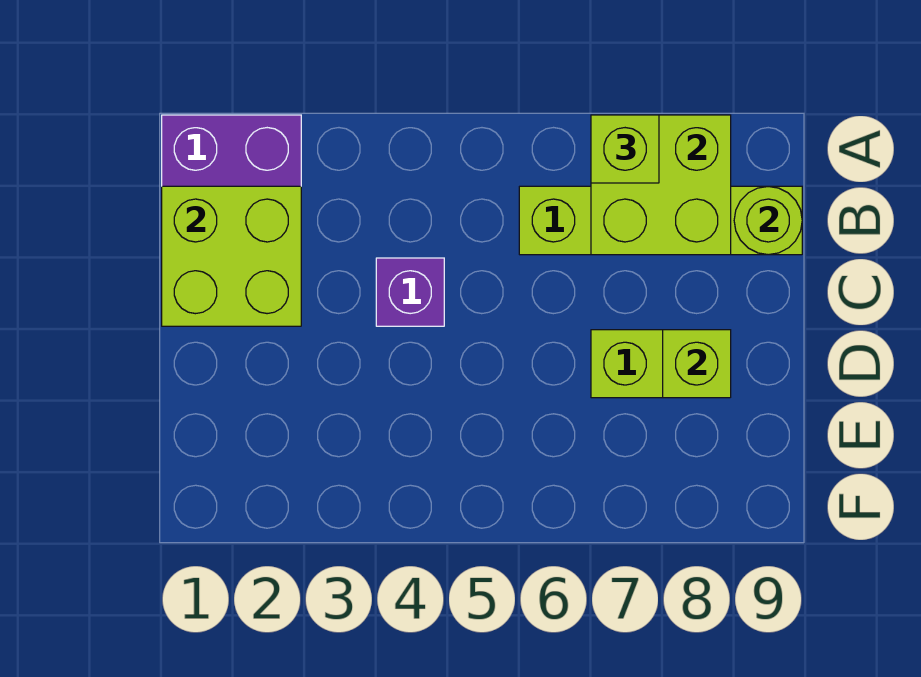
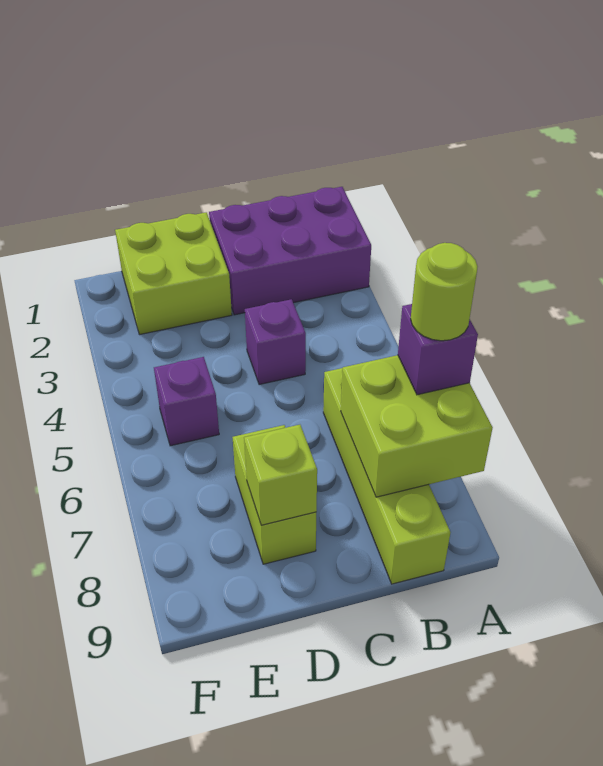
lime brick A7 level 3 -> purple brick A7 level 3
lime brick B1:C2 level 2 -> lime brick D1:E2 level 1
lime round brick B9 level 2 -> lime round brick A7 level 4
none -> purple brick E5 level 1

